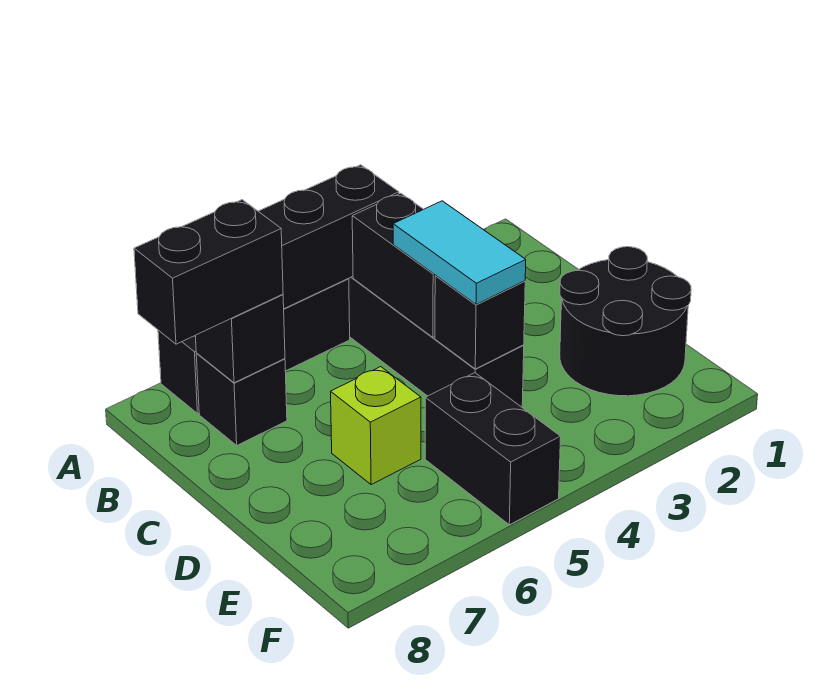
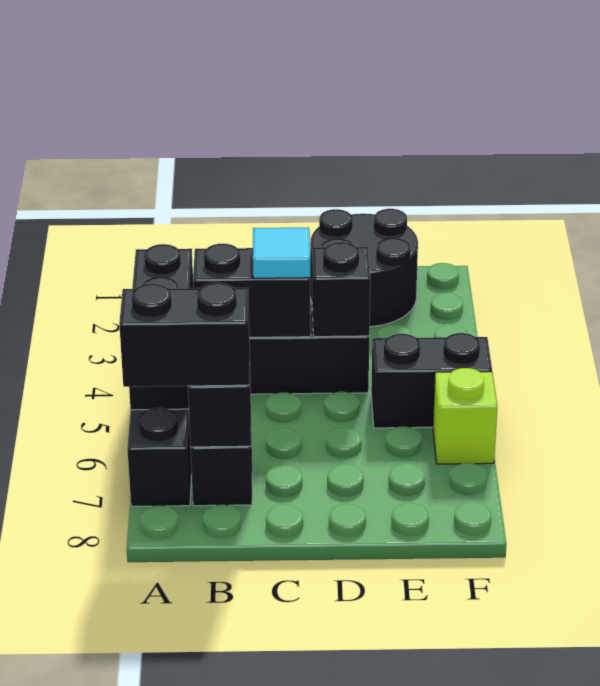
black brick B7:B8 level 3 -> black brick A7:B7 level 3
cyan tile C4:D4 level 3 -> cyan tile C4 level 3
lime brick D6 level 1 -> lime brick F6 level 1

